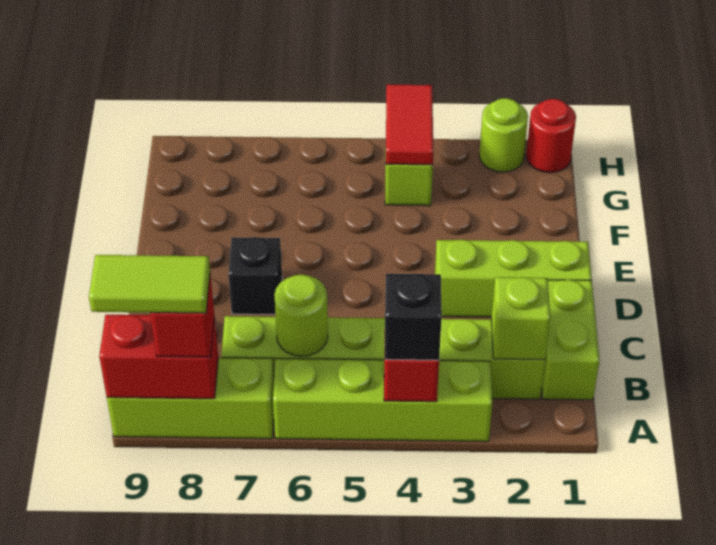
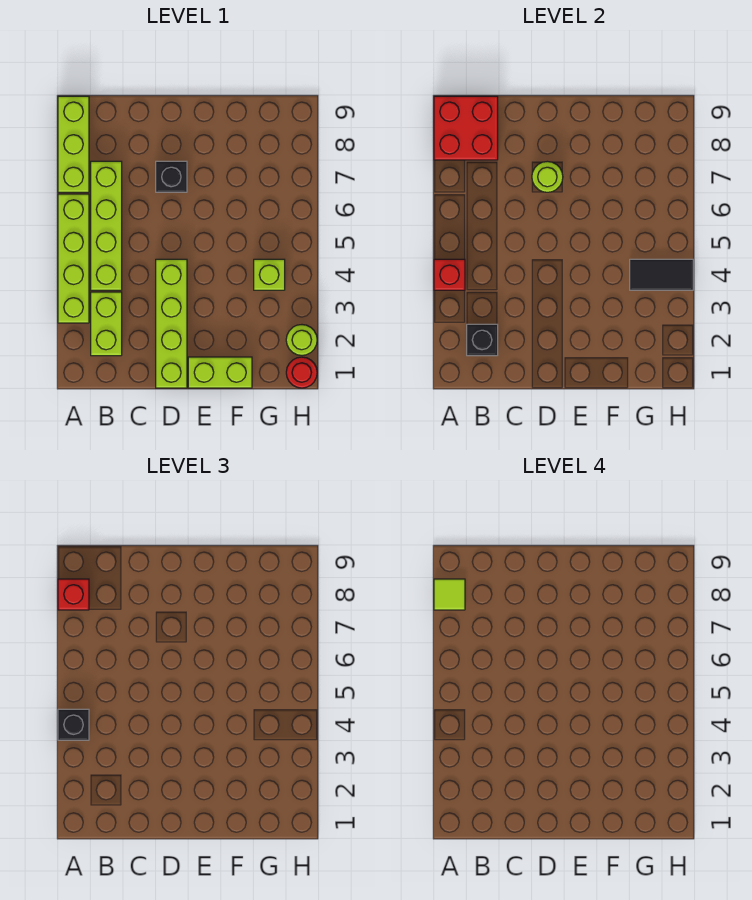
red brick A8:A9 level 2 -> red brick A8:B9 level 2
lime tile A8:A9 level 4 -> lime tile A8 level 4
lime brick B1:C1 level 1 -> lime brick E1:F1 level 1
lime brick B2 level 2 -> black brick B2 level 2
lime round brick B6 level 2 -> lime round brick D7 level 2
lime brick D1:D3 level 1 -> lime brick D1:D4 level 1
red tile G4:H4 level 2 -> black tile G4:H4 level 2

